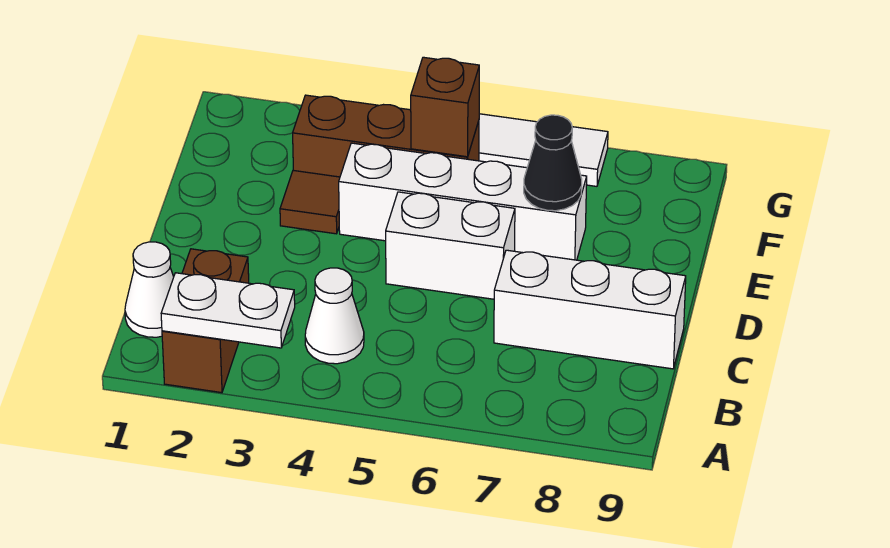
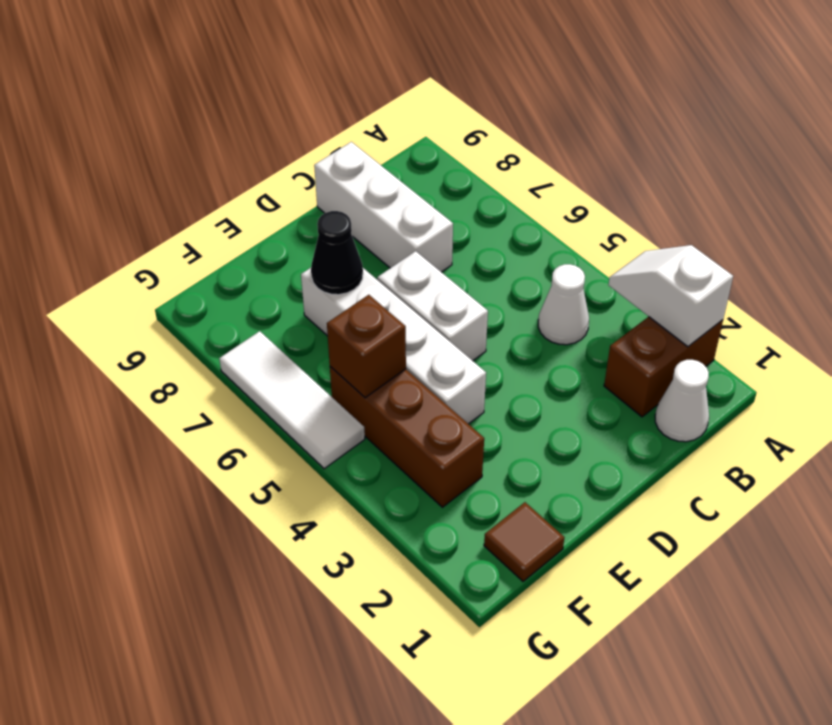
white plate A2:A3 level 2 -> white slope A2:A3 level 2 top 2
brown tile E3 level 1 -> brown tile F1 level 1

